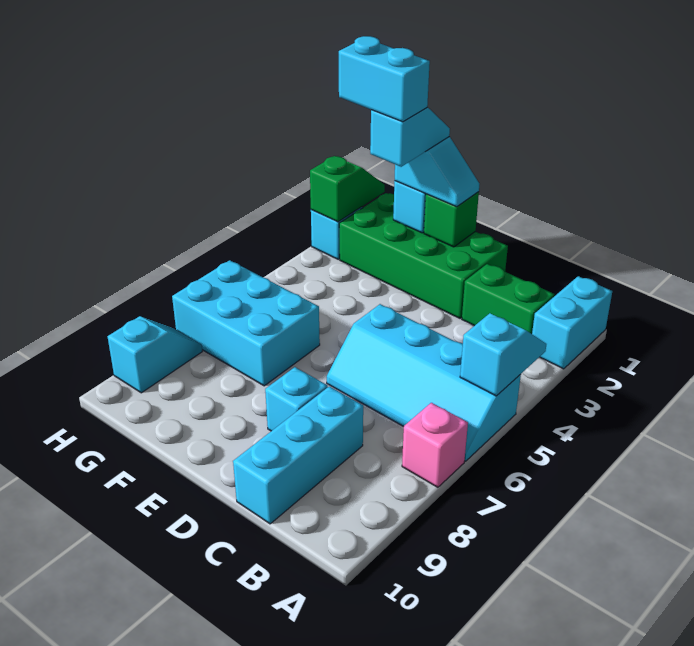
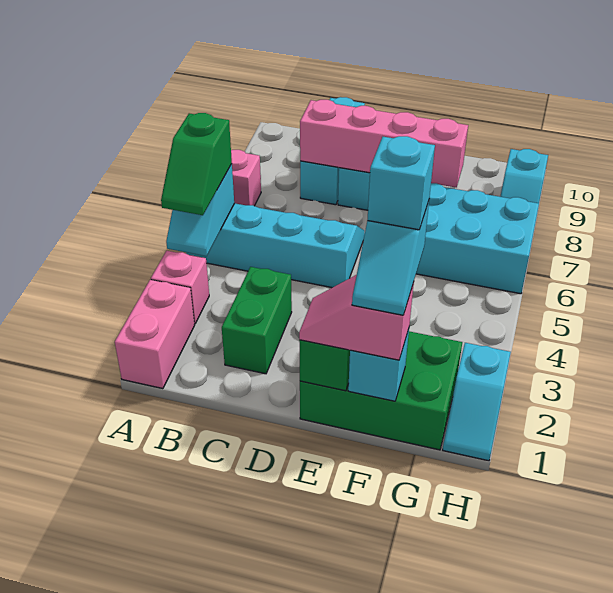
cyan brick A1:A2 level 1 -> pink brick A1:A2 level 1
none -> pink brick A3 level 1
green brick B2:C2 level 1 -> green brick C2:C3 level 1
none -> pink brick C8:F8 level 2
green brick D1:G2 level 1 -> green brick E1:G2 level 1
cyan slope E1:F1 level 3 top F -> pink slope E1:F1 level 3 top F
cyan brick F2:G2 level 5 -> cyan brick F2 level 5
green slope H1:H2 level 2 top 2 -> green slope A4:A5 level 3 top 5

